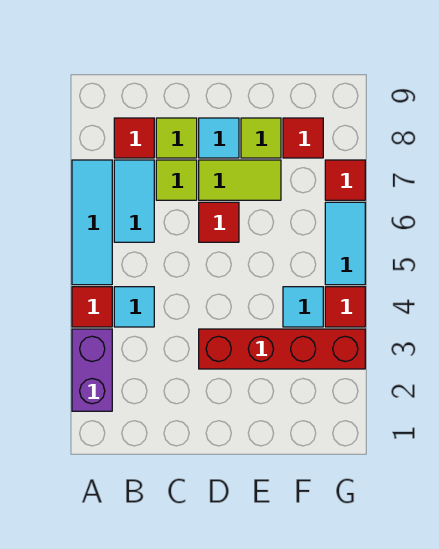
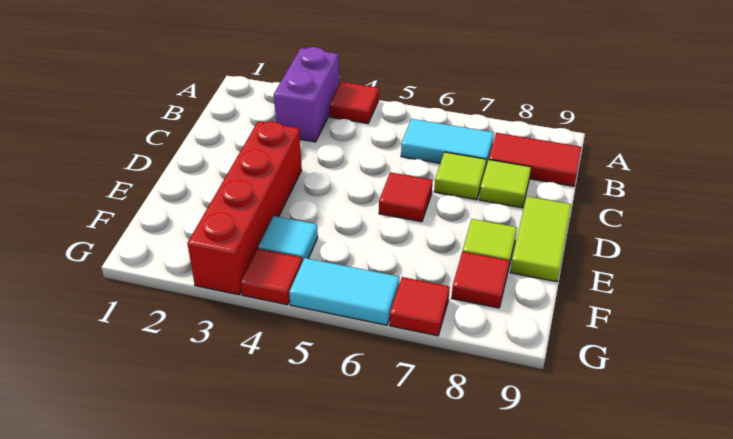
purple brick A2:A3 level 1 -> purple brick A3:B3 level 1
cyan tile A5:A7 level 1 -> none
cyan tile B4 level 1 -> none
red tile B8 level 1 -> red tile B8:B9 level 1
lime tile D7:E7 level 1 -> lime tile D9:E9 level 1
cyan tile D8 level 1 -> none

